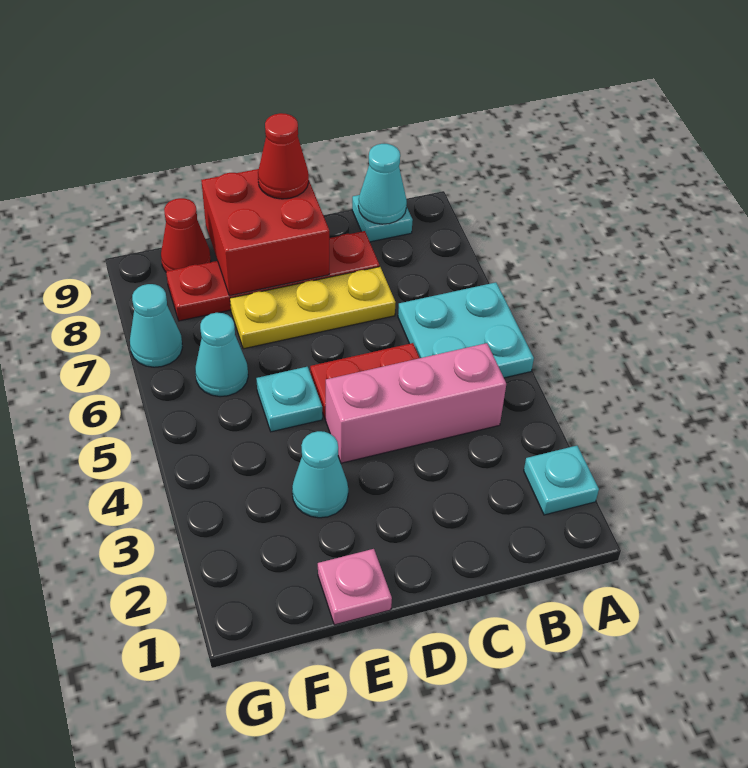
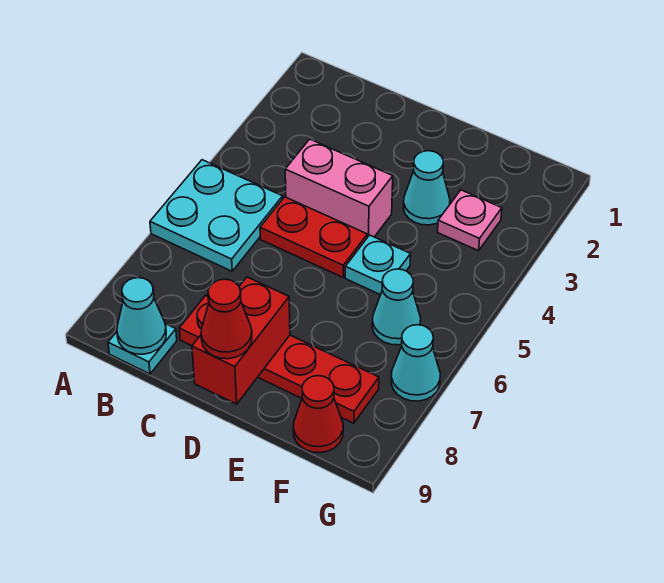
cyan plate A2 level 1 -> none
pink brick B4:D4 level 1 -> pink brick C4:D4 level 1
yellow plate C7:E7 level 1 -> none
red brick D8:E9 level 2 -> red brick D8:D9 level 2
pink plate E1 level 1 -> pink plate F3 level 1

